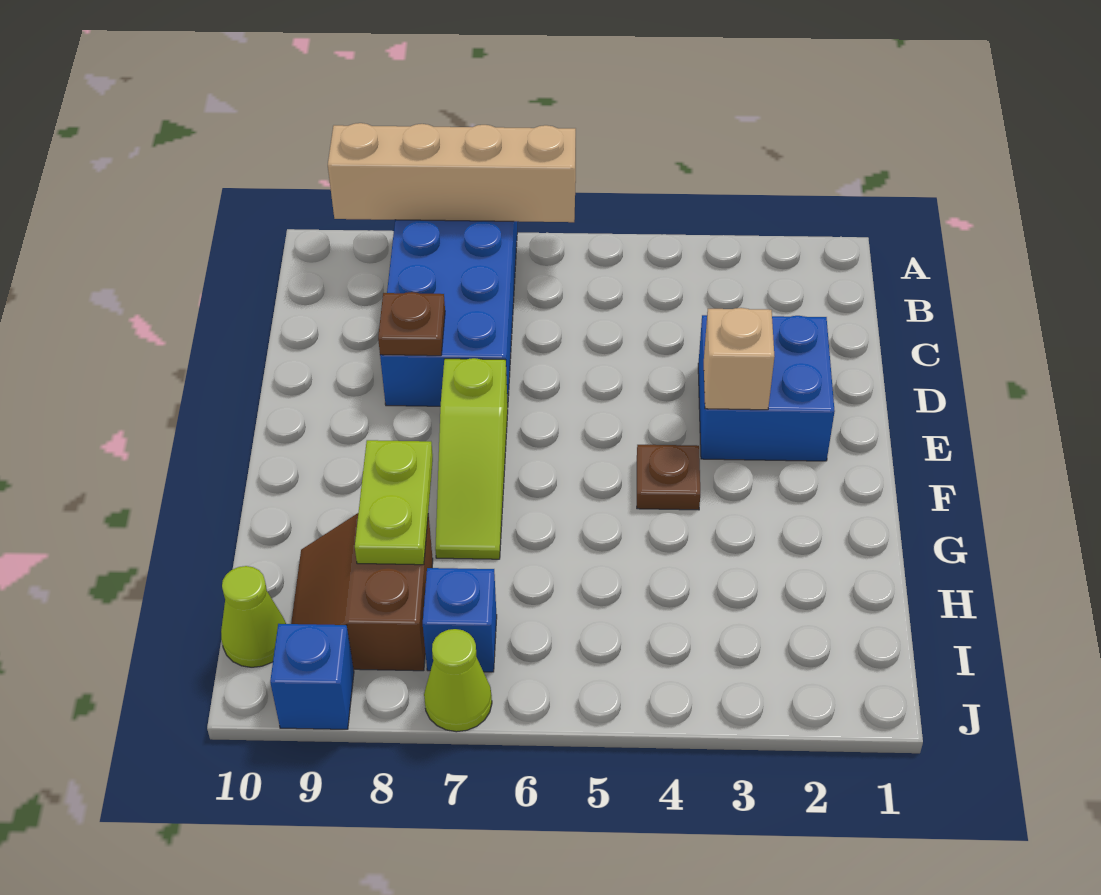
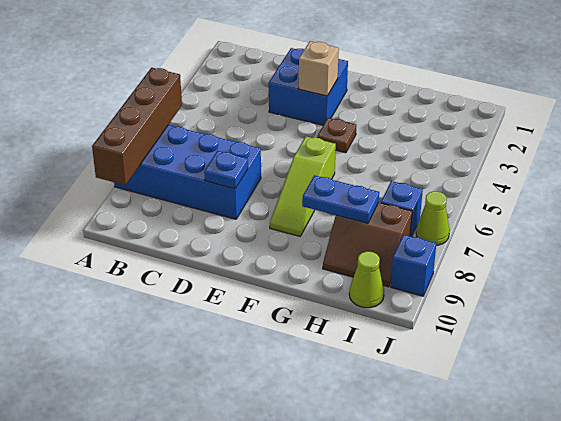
tan brick A6:A9 level 2 -> brown brick A6:A9 level 2
brown plate D8 level 2 -> blue plate D8 level 2
lime slope E7:G7 level 1 top E -> lime slope F6:F8 level 1 top 6
lime plate G8:H8 level 2 -> blue plate G8:H8 level 2

